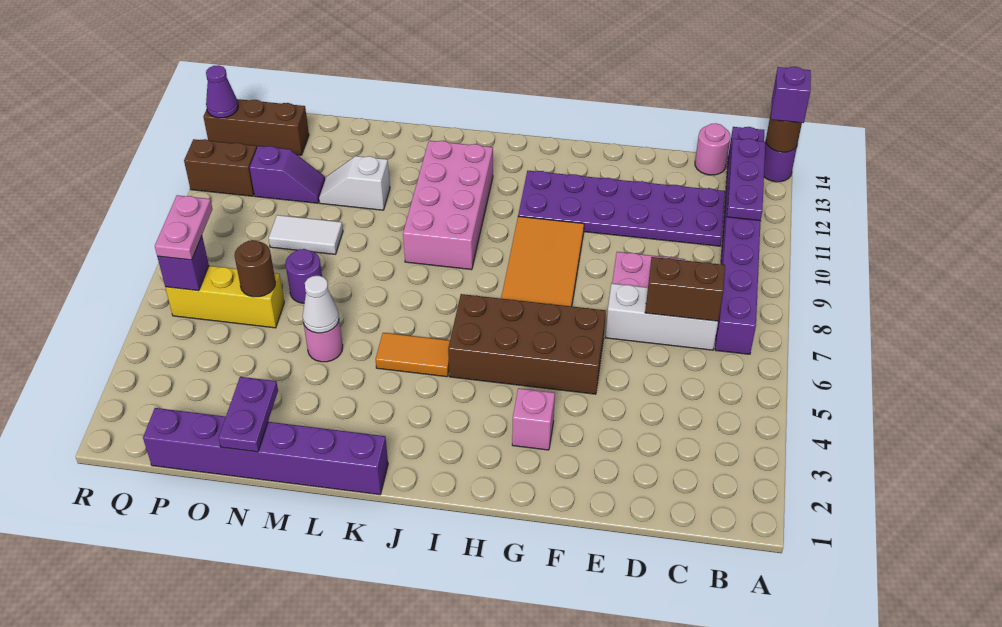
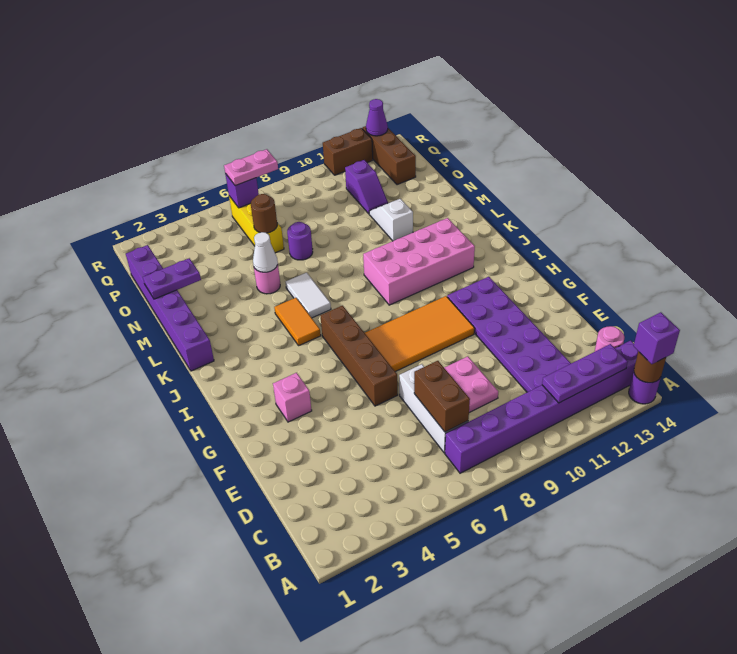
brown brick F5:I6 level 1 -> brown brick F6:I6 level 1
white tile N9:O9 level 1 -> white tile K6:L6 level 1
brown brick Q11:R11 level 1 -> brown brick R11:R12 level 1

